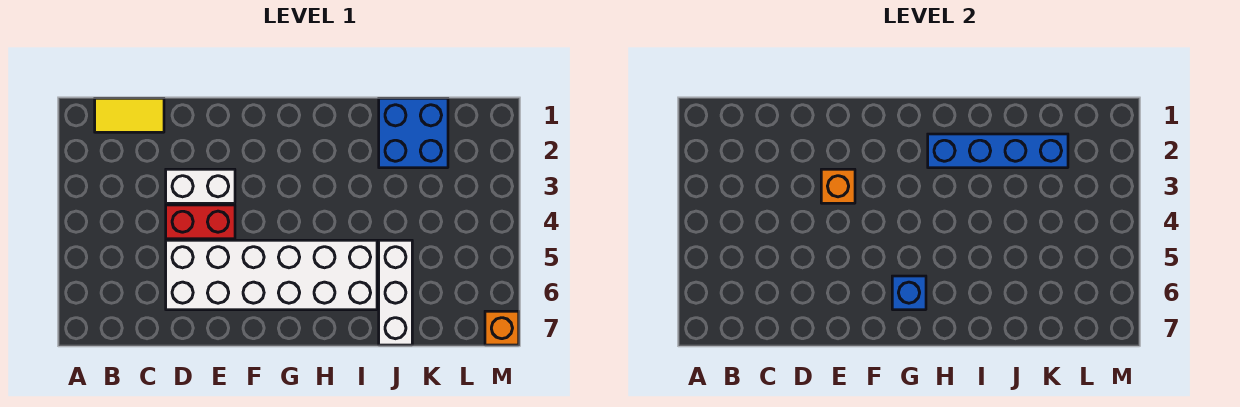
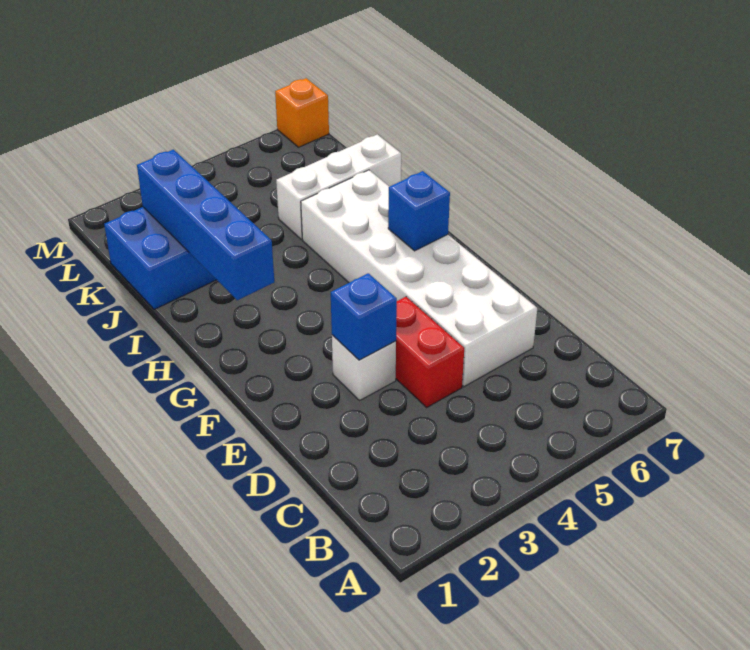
yellow tile B1:C1 level 1 -> none
white brick D3:E3 level 1 -> white brick E3 level 1
orange brick E3 level 2 -> blue brick E3 level 2

